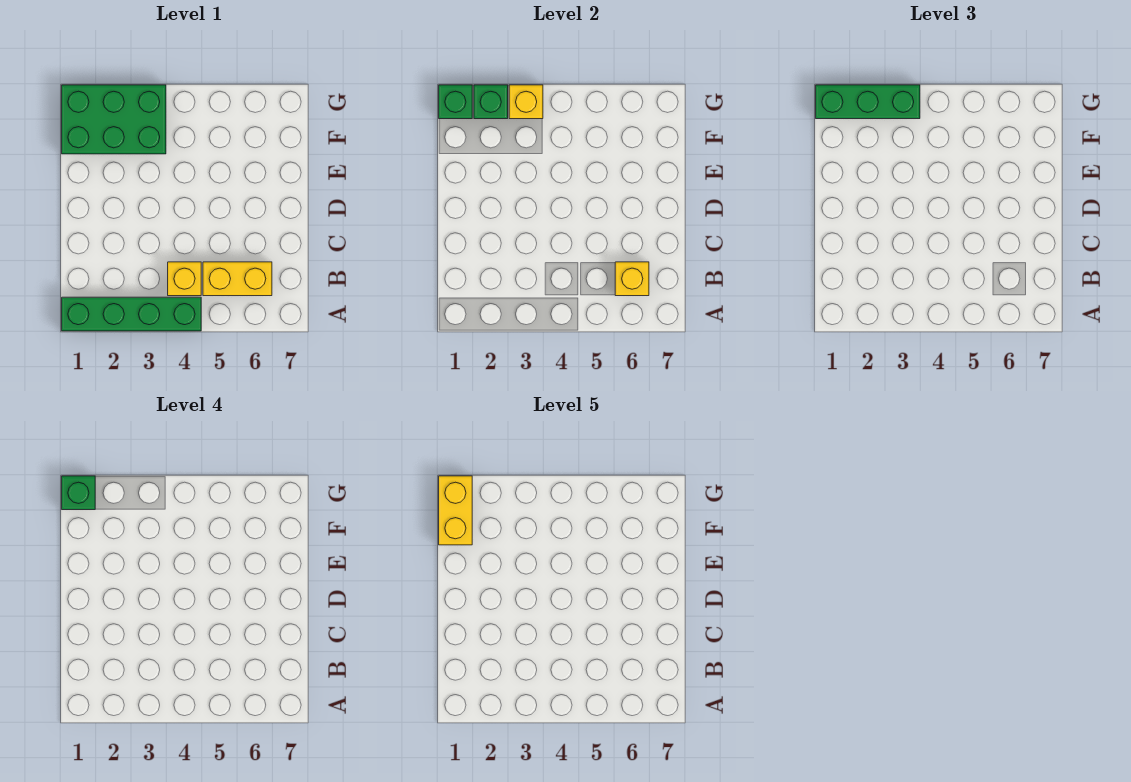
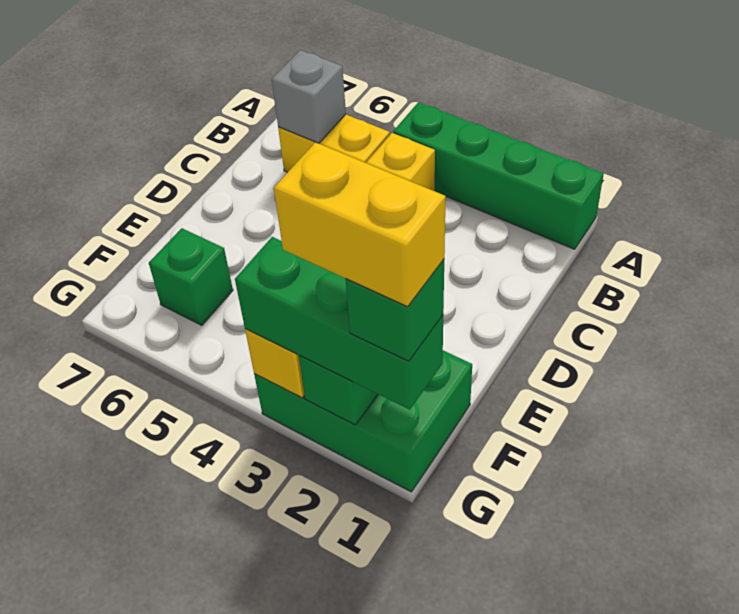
yellow brick B6 level 2 -> grey brick B6 level 2
yellow brick F1:G1 level 5 -> yellow brick G1:G2 level 5
green brick G1 level 2 -> green brick F6 level 1

